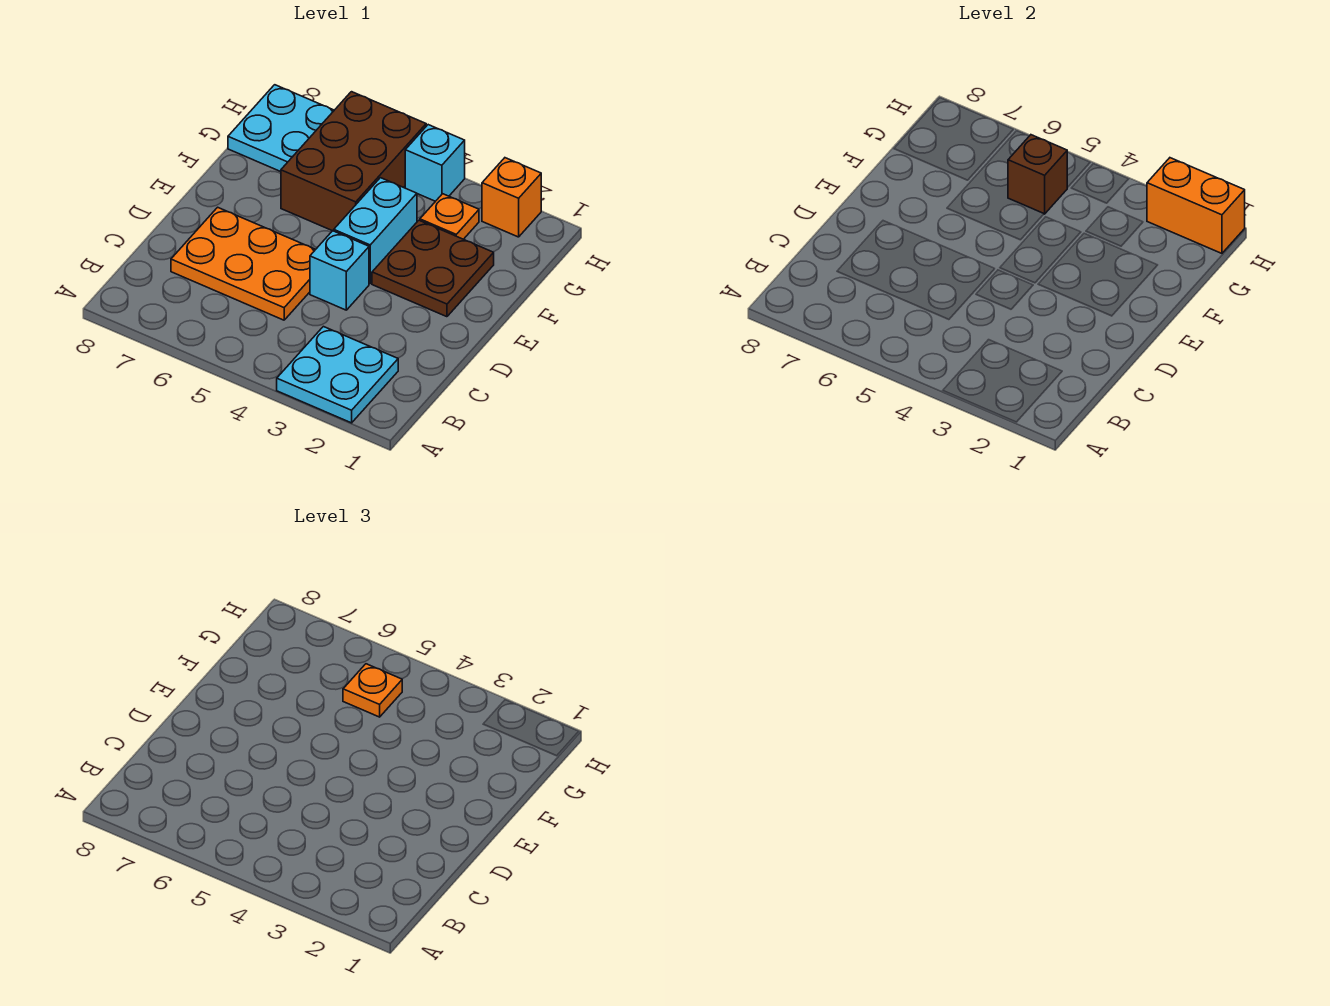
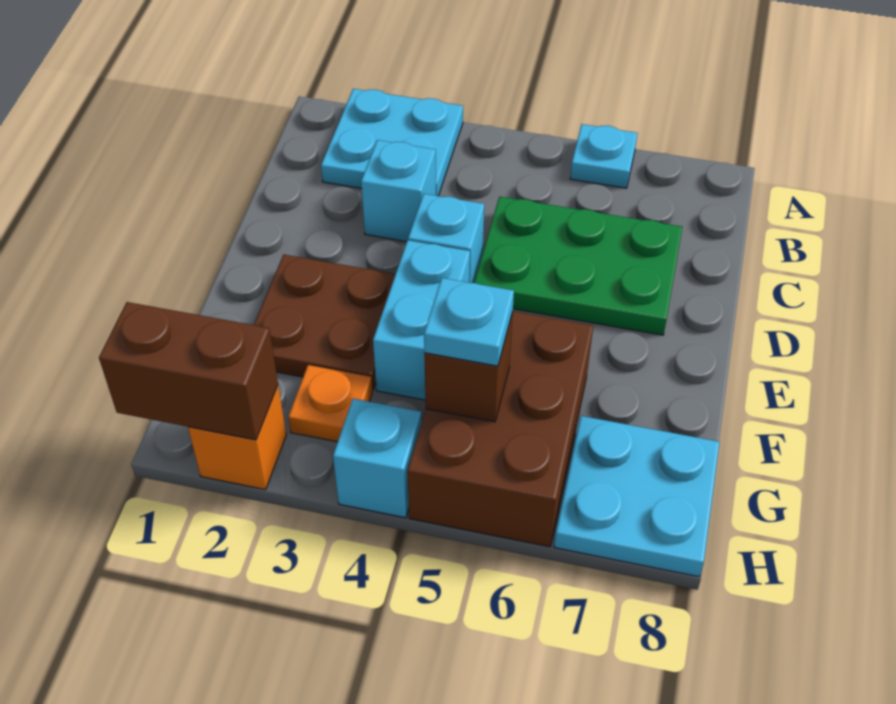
none -> cyan plate A6 level 1
none -> cyan brick C3 level 1
orange plate C5:D7 level 1 -> green plate C5:D7 level 1
orange plate G5 level 3 -> cyan plate G5 level 3
orange brick H1:H2 level 2 -> brown brick H1:H2 level 2

